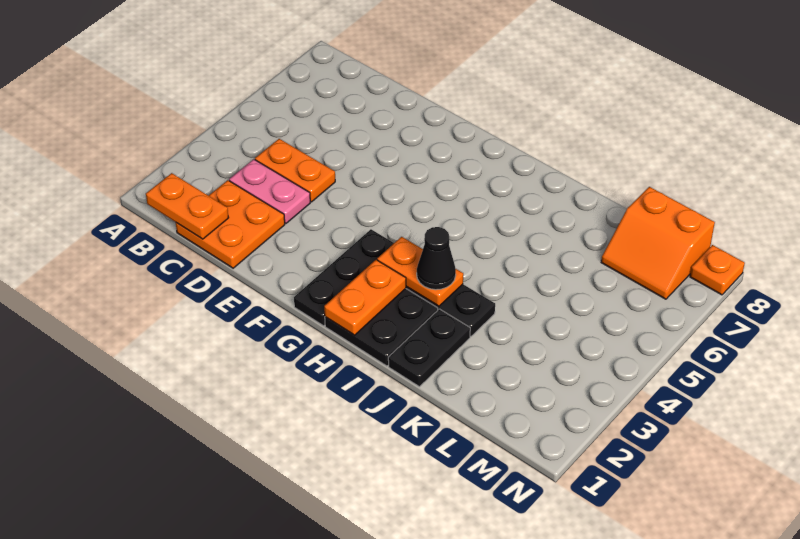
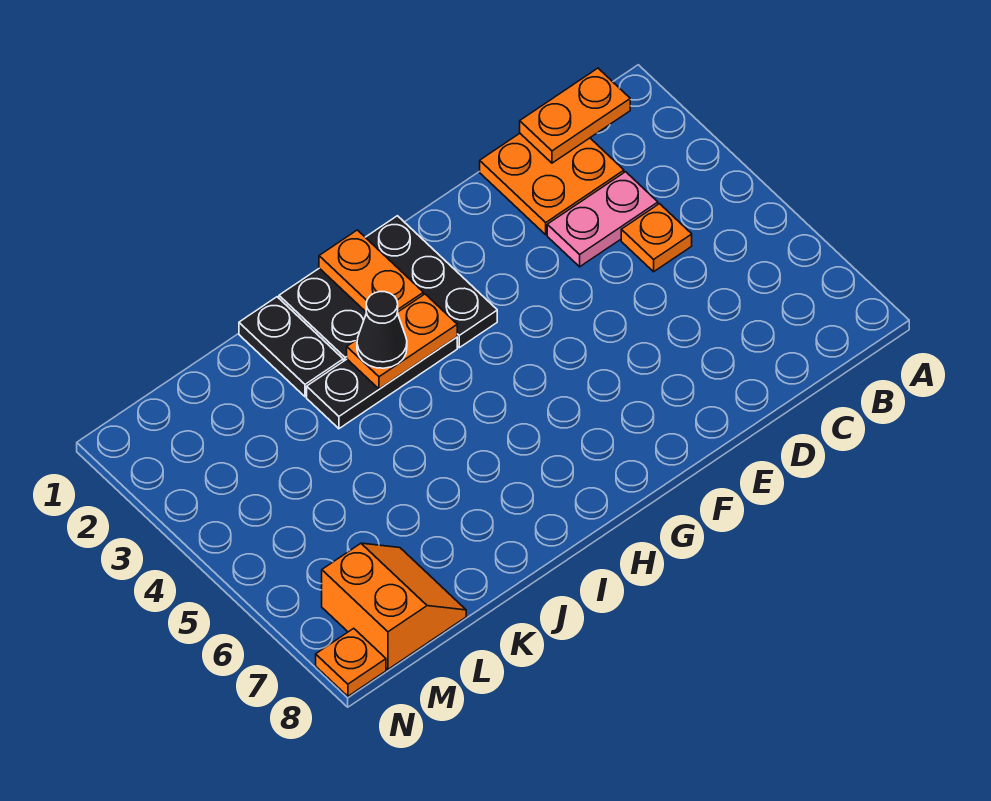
orange plate C4:D4 level 1 -> orange plate C4 level 1
orange slope L7:M8 level 1 top 8 -> orange slope L7:M8 level 1 top M

